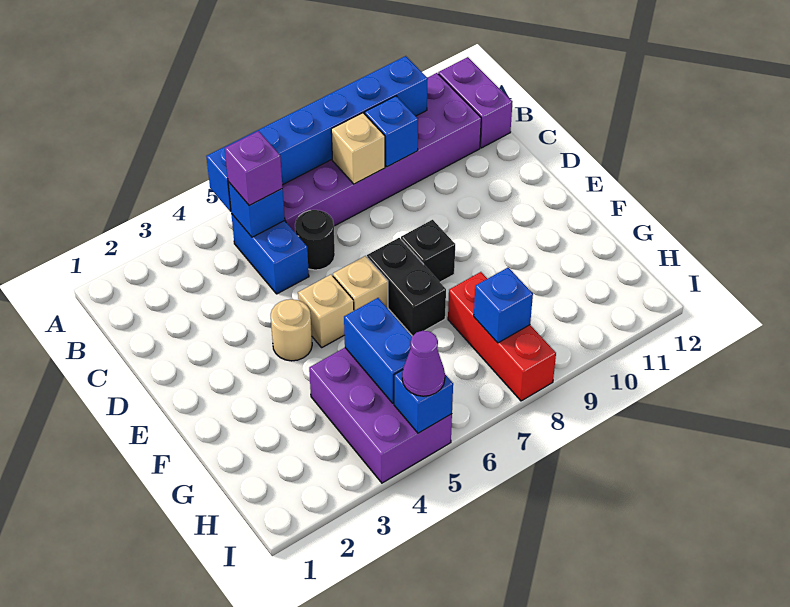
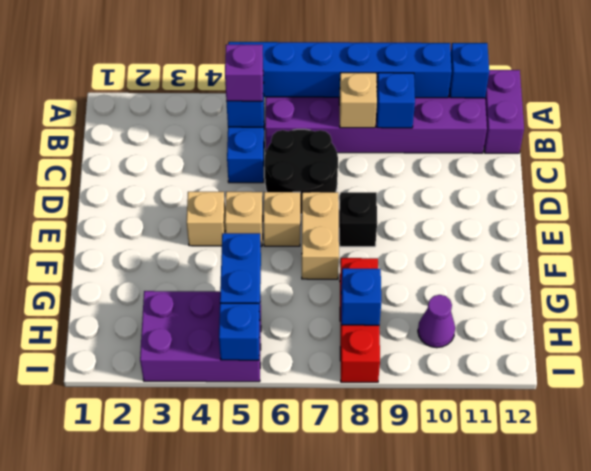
none -> blue brick A11 level 2
black round brick C6 level 1 -> black round brick C6:D7 level 1
tan round brick E4 level 1 -> tan brick E4 level 1
black brick E7:F7 level 1 -> tan brick E7:F7 level 1
purple brick G4:I5 level 1 -> purple brick H3:I5 level 1
purple cone I5 level 3 -> purple cone H10 level 1

